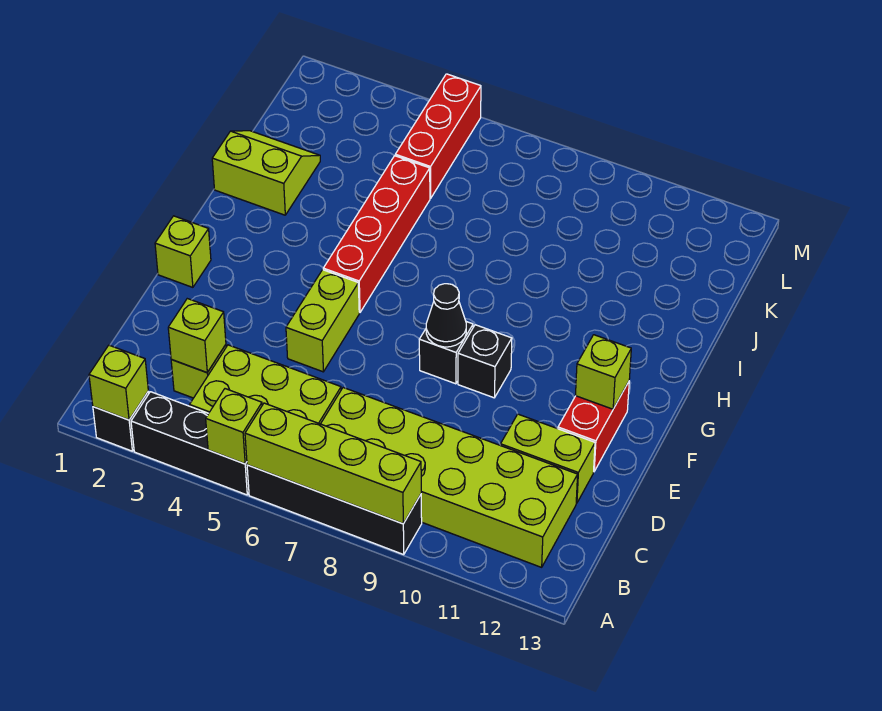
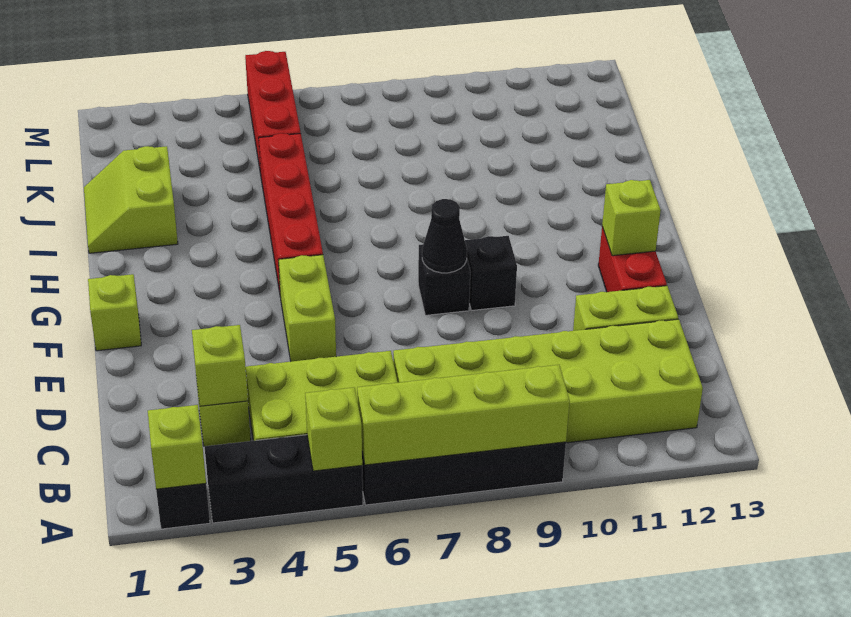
lime slope I1:J2 level 1 top I -> lime slope I1:J2 level 1 top 2

